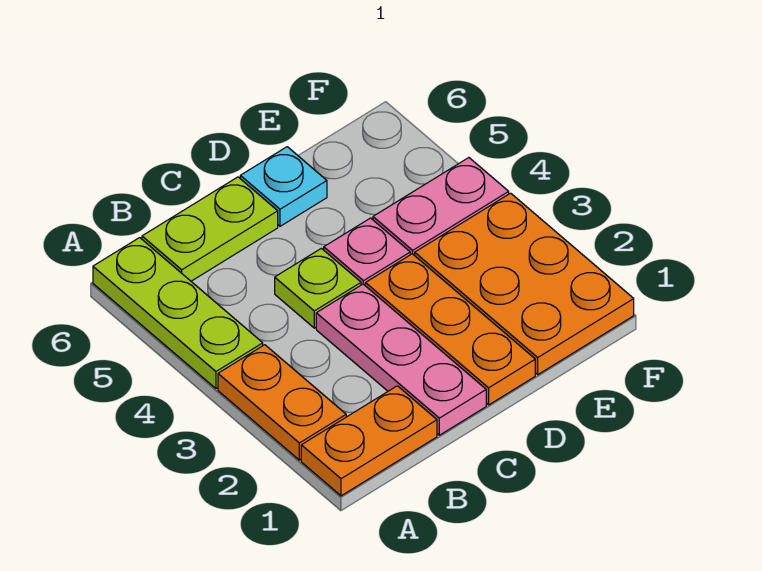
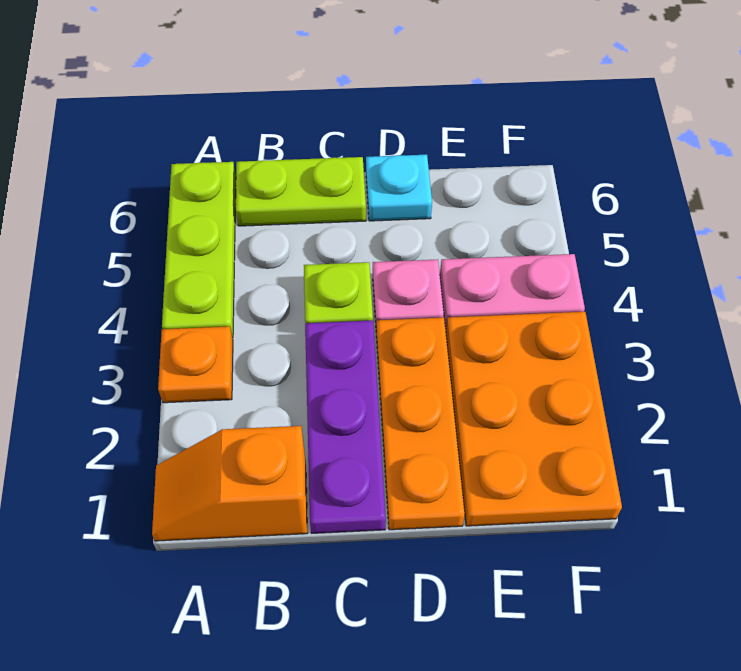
orange plate A1:B1 level 1 -> orange slope A1:B1 level 1 top B
orange plate A2:A3 level 1 -> orange plate A3 level 1
pink plate C1:C3 level 1 -> purple plate C1:C3 level 1

